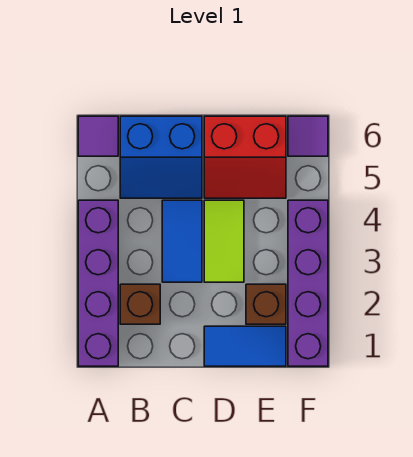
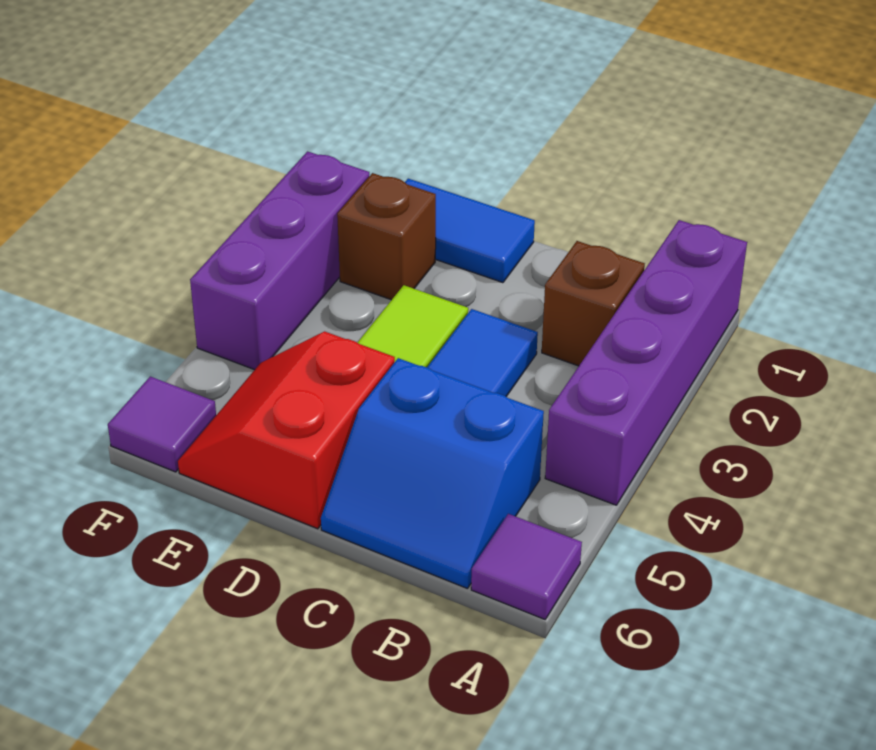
blue slope B5:C6 level 1 top 6 -> blue slope B5:C6 level 1 top 5
red slope D5:E6 level 1 top 6 -> red slope D5:E6 level 1 top D
purple brick F1:F4 level 1 -> purple brick F2:F4 level 1

